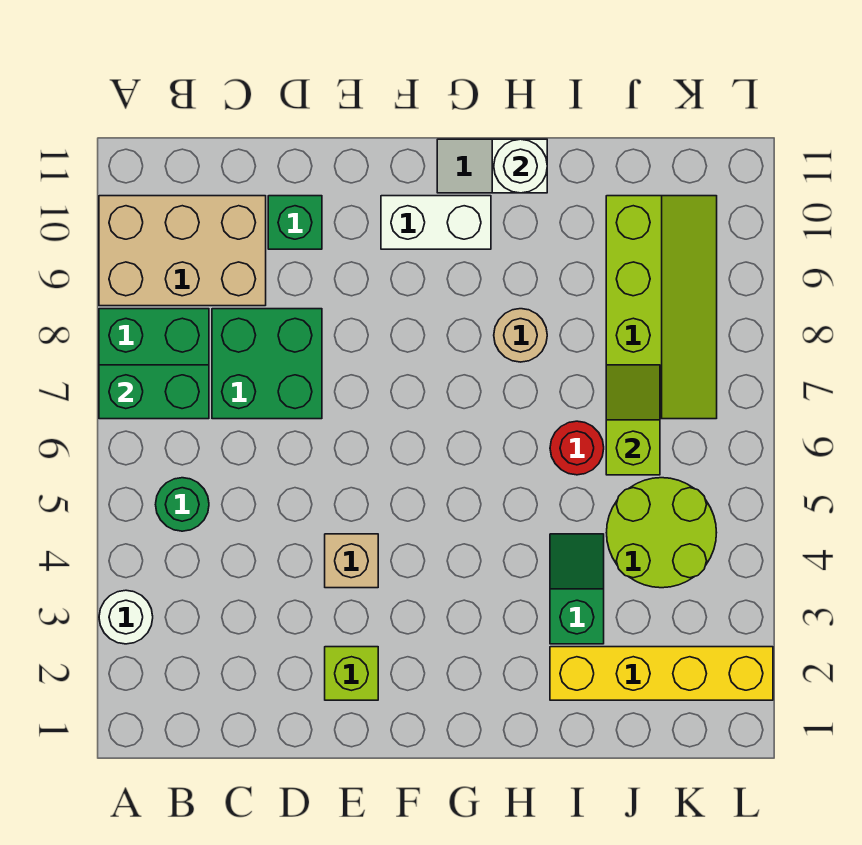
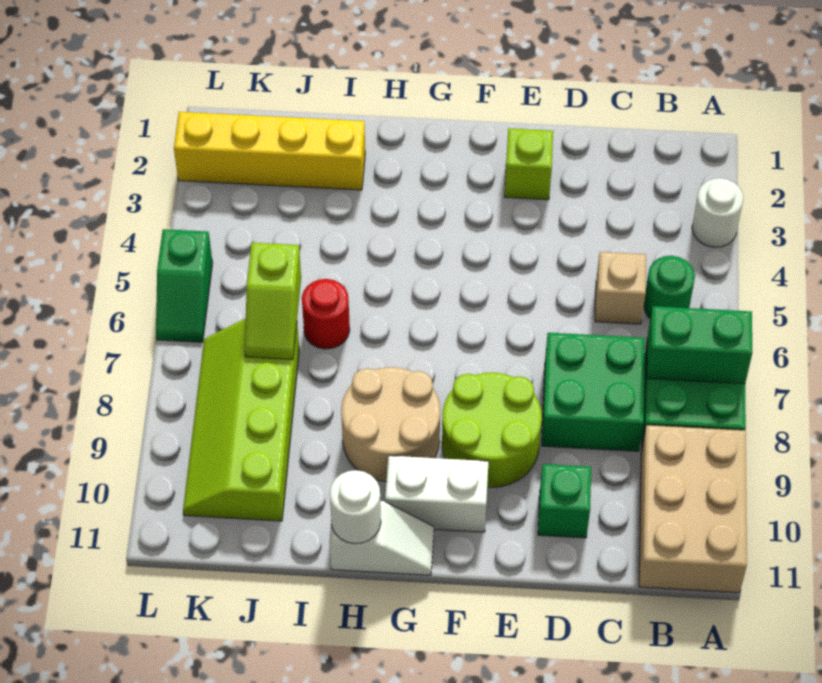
tan brick A9:C10 level 1 -> tan brick A9:B11 level 1
tan brick E4 level 1 -> tan brick C5 level 1
tan round brick H8 level 1 -> tan round brick G8:H9 level 1
green slope I3:I4 level 1 top 3 -> green slope L5:L6 level 1 top 5
lime round brick J4:K5 level 1 -> lime round brick E8:F9 level 1

